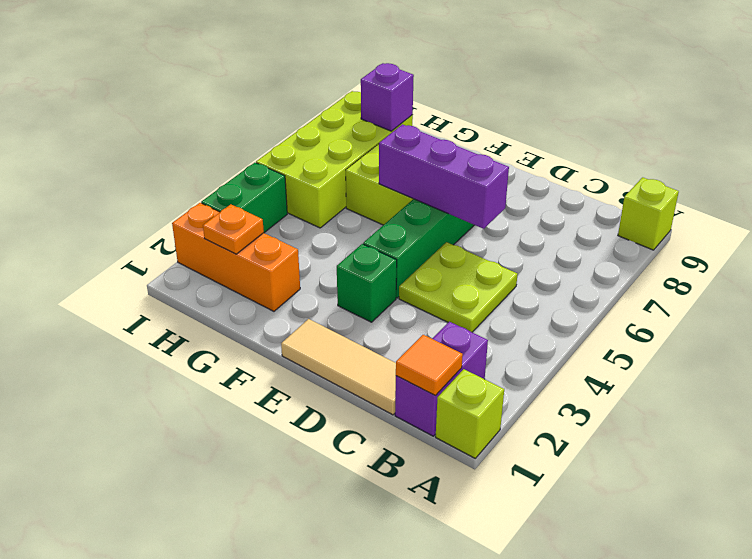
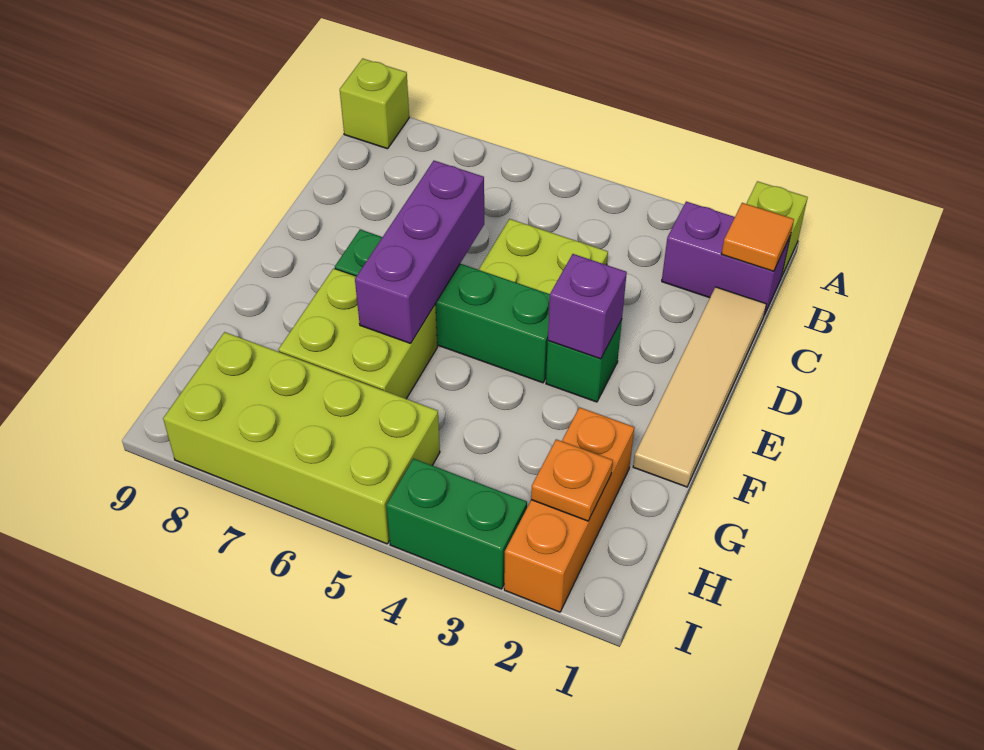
tan tile C1:E1 level 1 -> tan tile C1:F1 level 1
purple brick H8 level 2 -> purple brick E3 level 2

